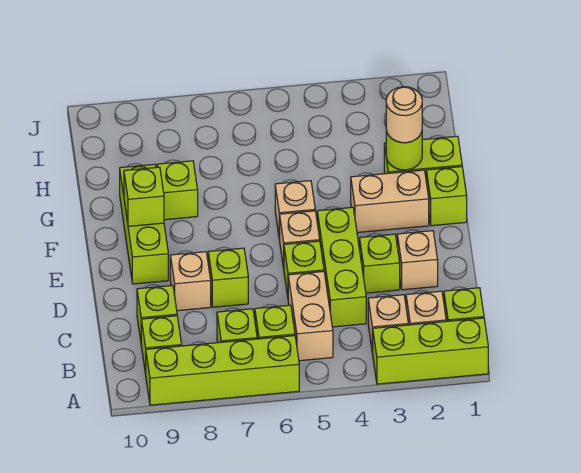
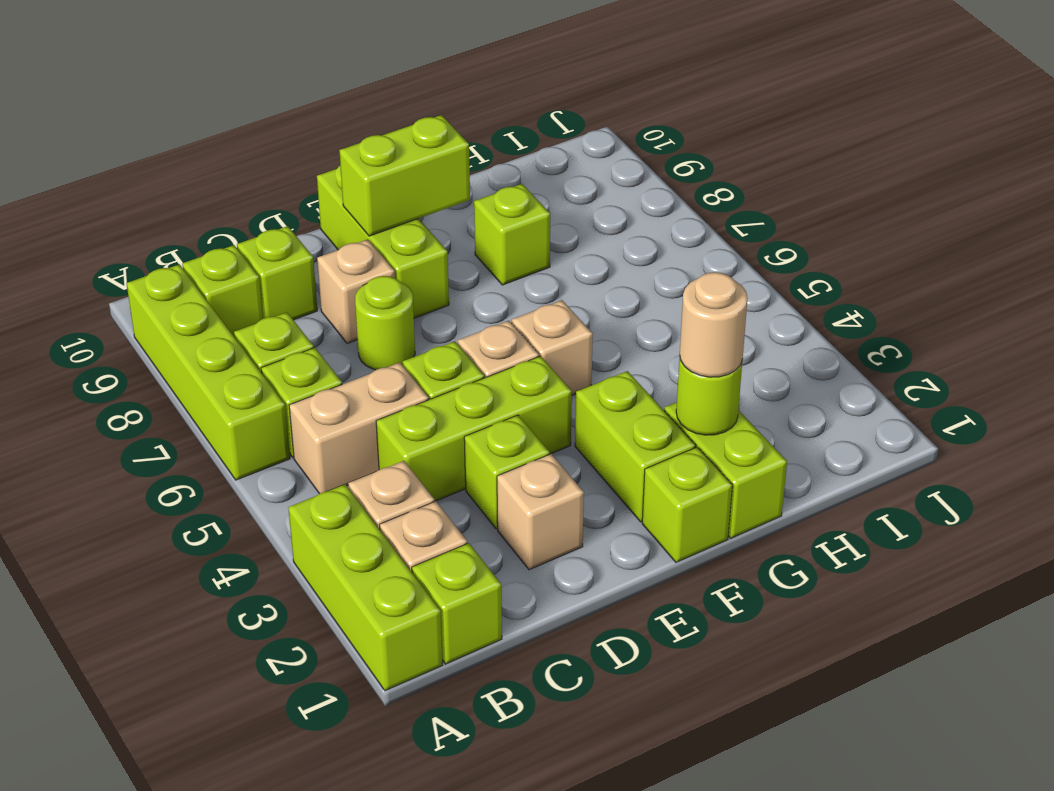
lime brick D7 level 1 -> lime round brick D7 level 1
lime brick E9:G9 level 1 -> lime brick E8:E10 level 1
tan brick F2:F3 level 1 -> lime brick F2:F3 level 1
lime brick F9 level 2 -> lime brick E9:F9 level 2

